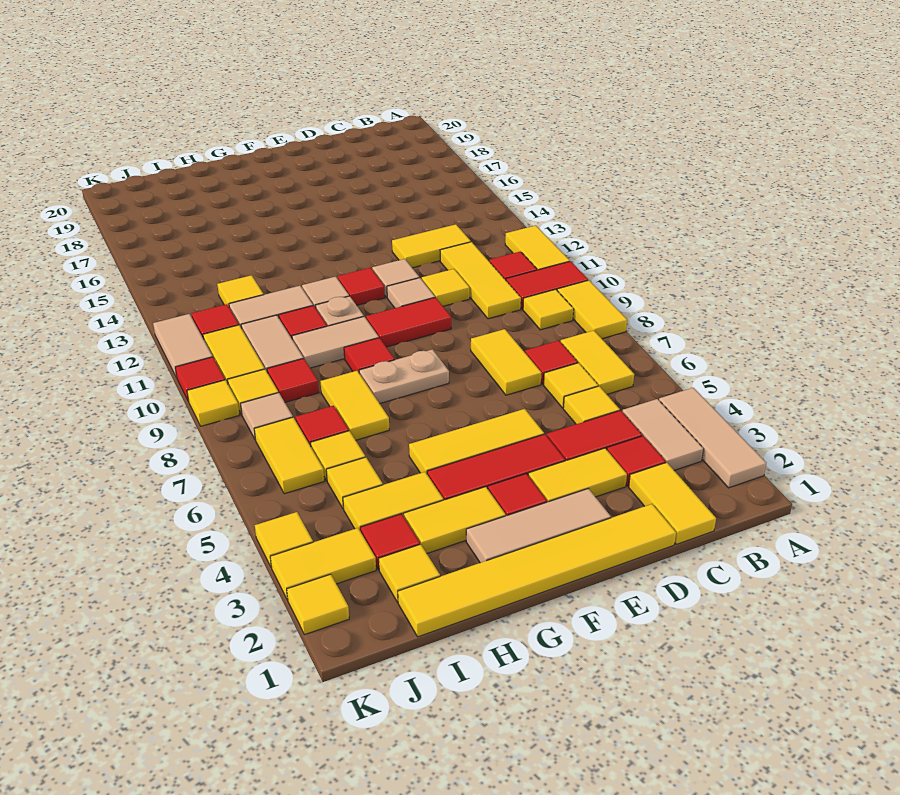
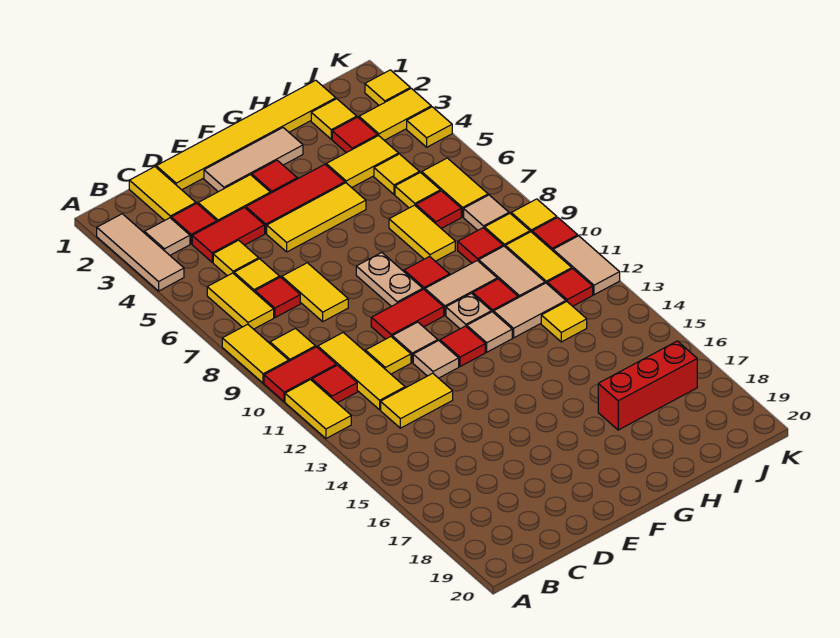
tan tile B3:B4 level 1 -> tan tile B3 level 1
tan plate F8:G8 level 1 -> tan plate F8:F9 level 1
yellow tile G3:H3 level 1 -> none
none -> red brick H17:J17 level 1

